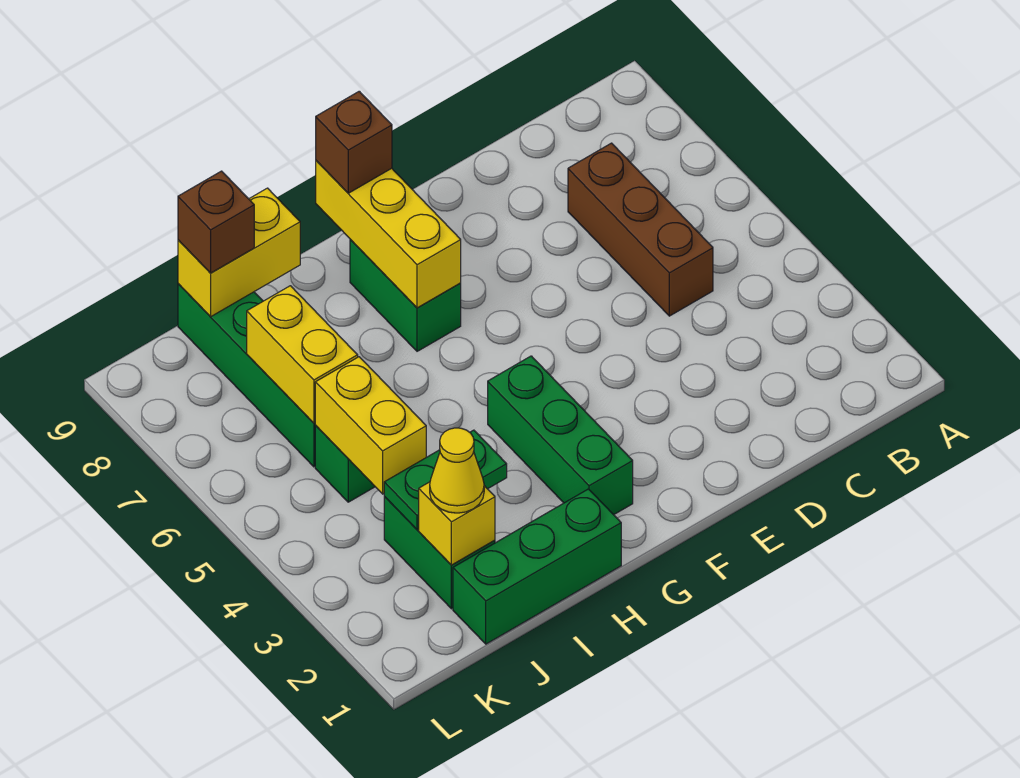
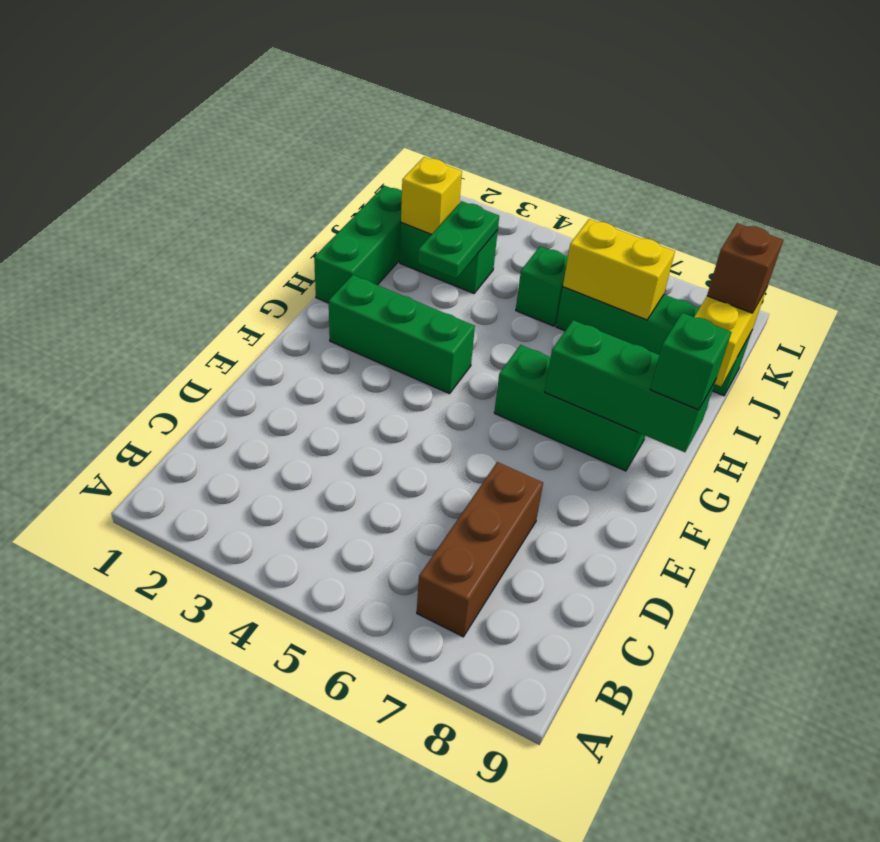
brown brick C5:C7 level 1 -> brown brick B7:D7 level 1
green brick G7:G8 level 1 -> green brick G6:G8 level 1
yellow brick G7:G9 level 2 -> green brick G7:G9 level 2
brown brick G9 level 3 -> green brick G9 level 3
yellow cone J2 level 3 -> none
yellow brick J4:J5 level 2 -> none

